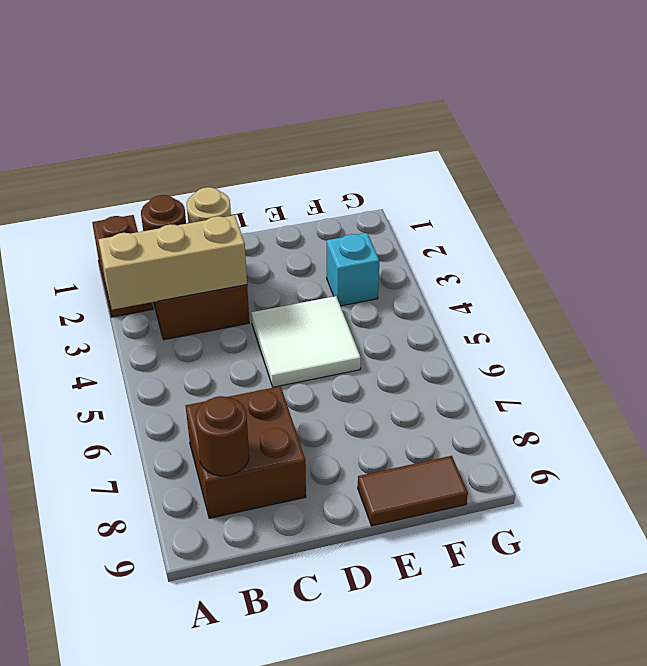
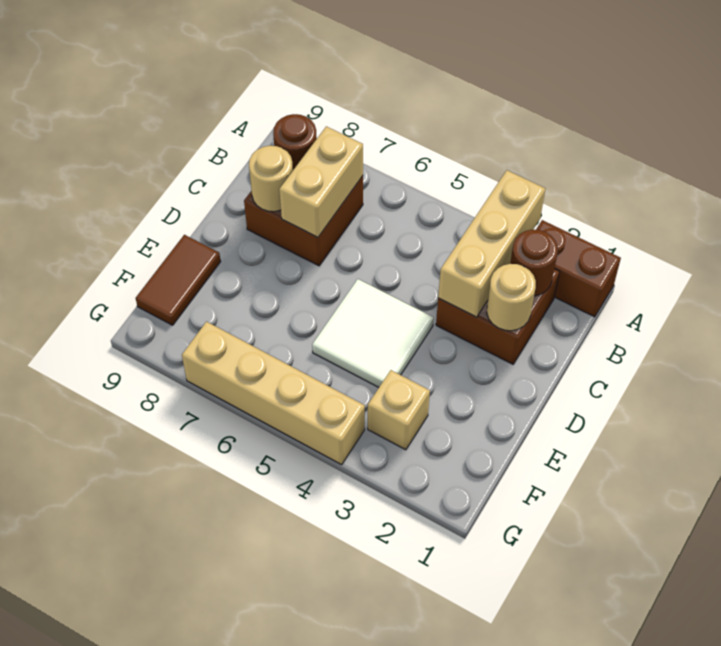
none -> tan brick B7:C7 level 2
none -> tan round brick C8 level 2
cyan brick F3 level 1 -> tan brick F3 level 1
none -> tan brick G4:G7 level 1

